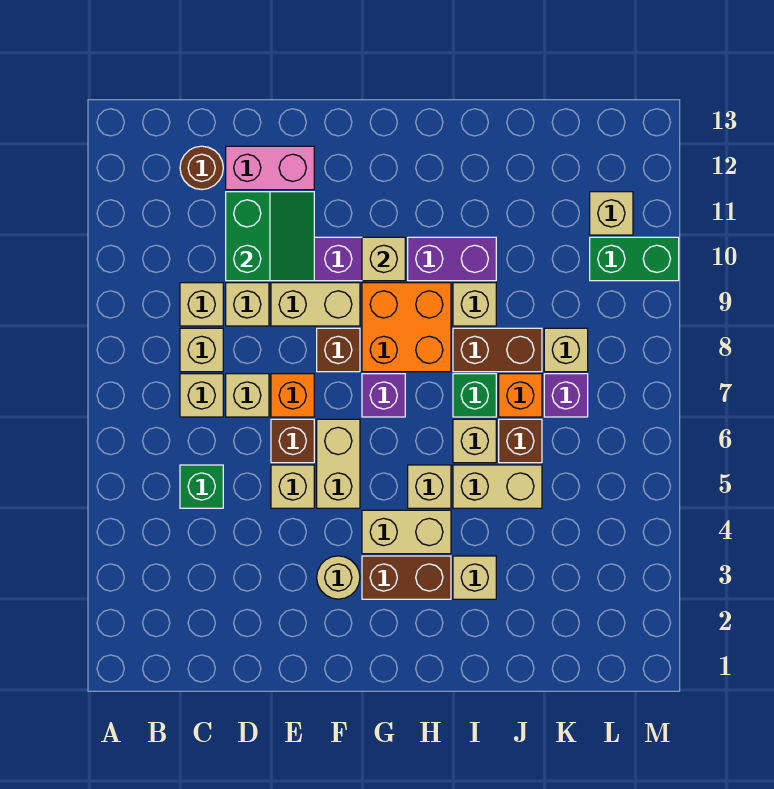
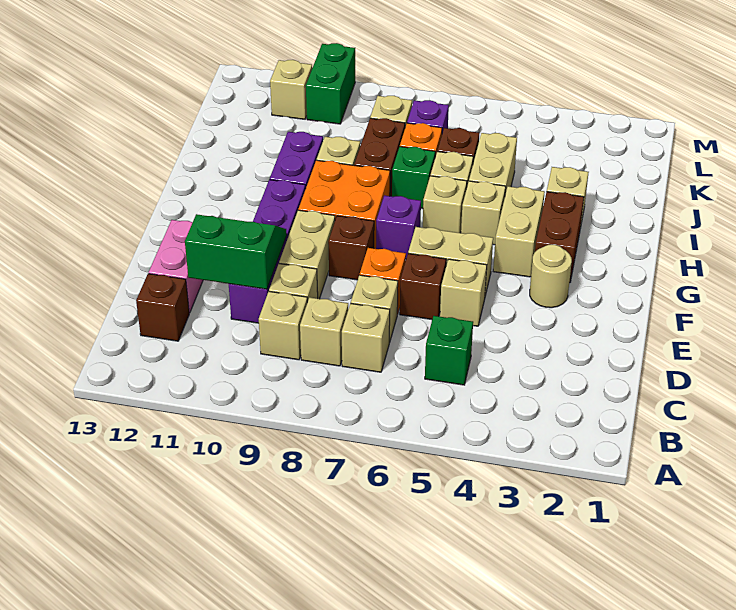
brown round brick C12 level 1 -> brown brick C12 level 1
tan brick G10 level 2 -> tan brick H6 level 1

